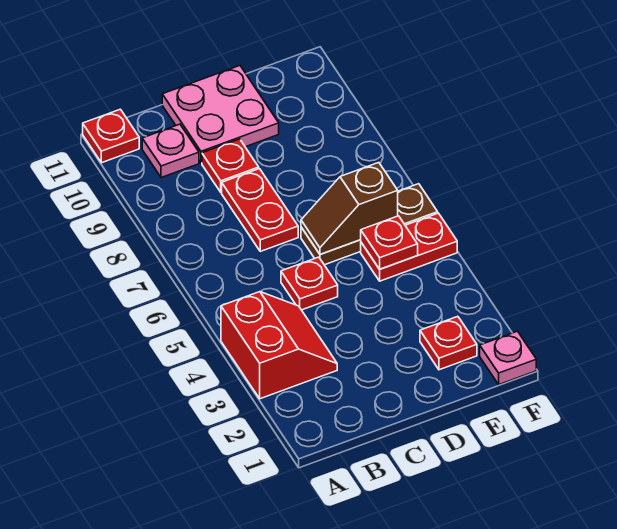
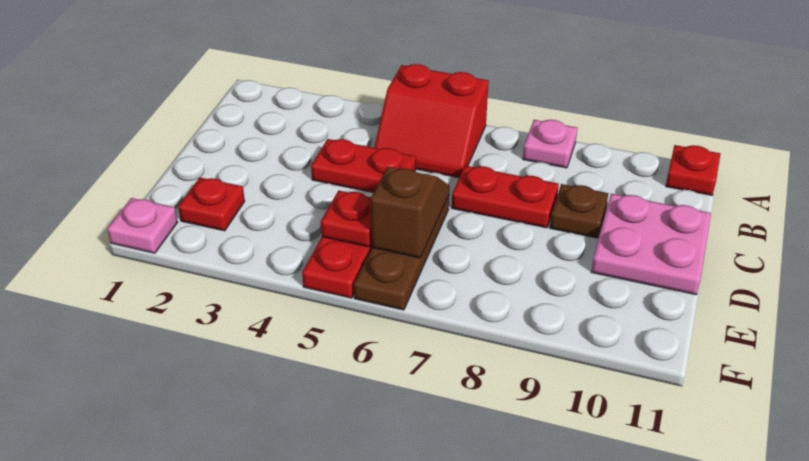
red slope A3:B4 level 1 top A -> red slope A5:B6 level 1 top A
pink plate B10 level 1 -> pink plate A8 level 1
red plate C5 level 1 -> red plate C4:C5 level 1
red plate C9 level 1 -> brown plate C9 level 1

